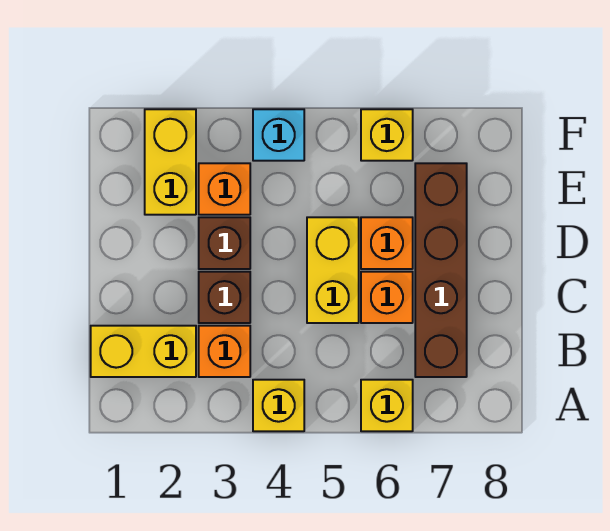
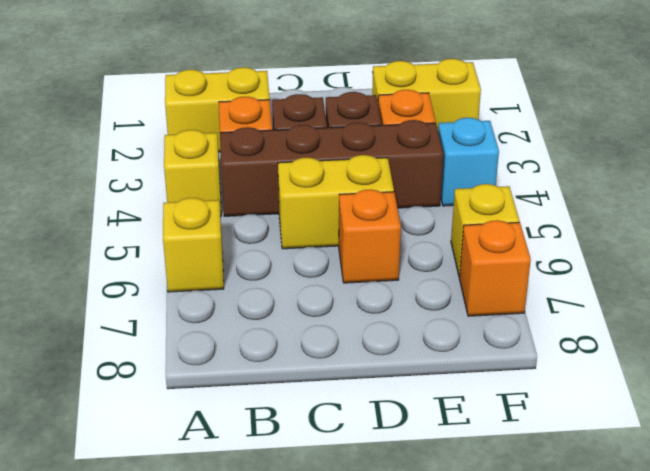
yellow brick B1:B2 level 1 -> yellow brick A2:B2 level 1
brown brick B7:E7 level 1 -> brown brick B4:E4 level 1
orange brick C6 level 1 -> orange brick F7 level 1

